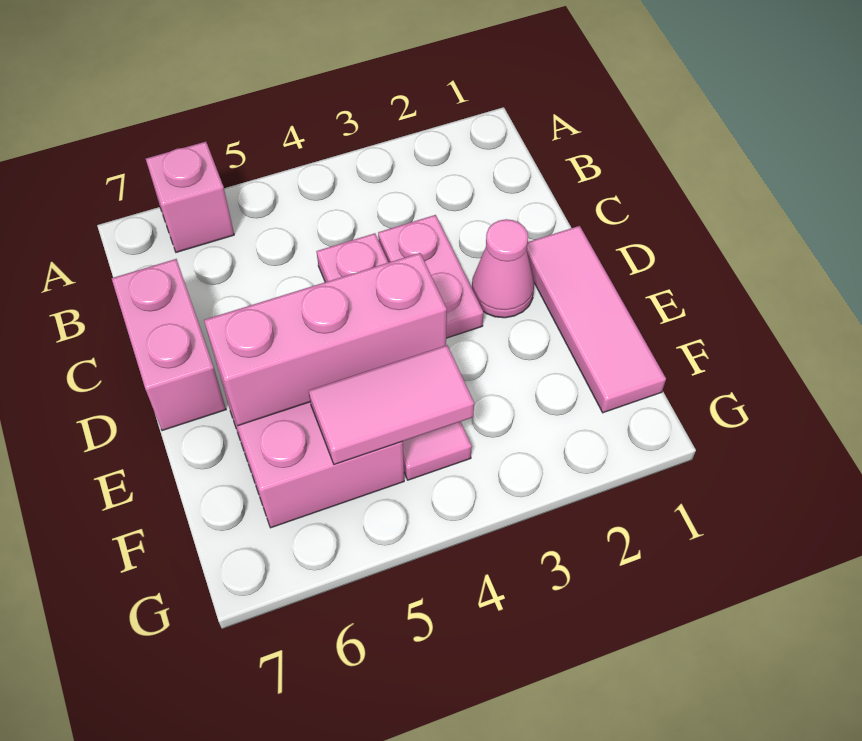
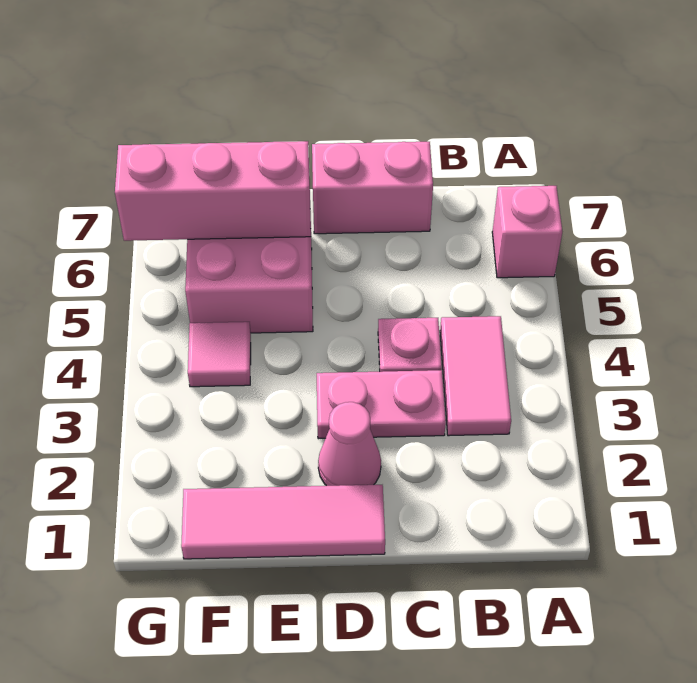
pink brick E4:E6 level 2 -> pink brick E6:G6 level 2
pink tile F4:F5 level 2 -> pink tile B3:B4 level 1

